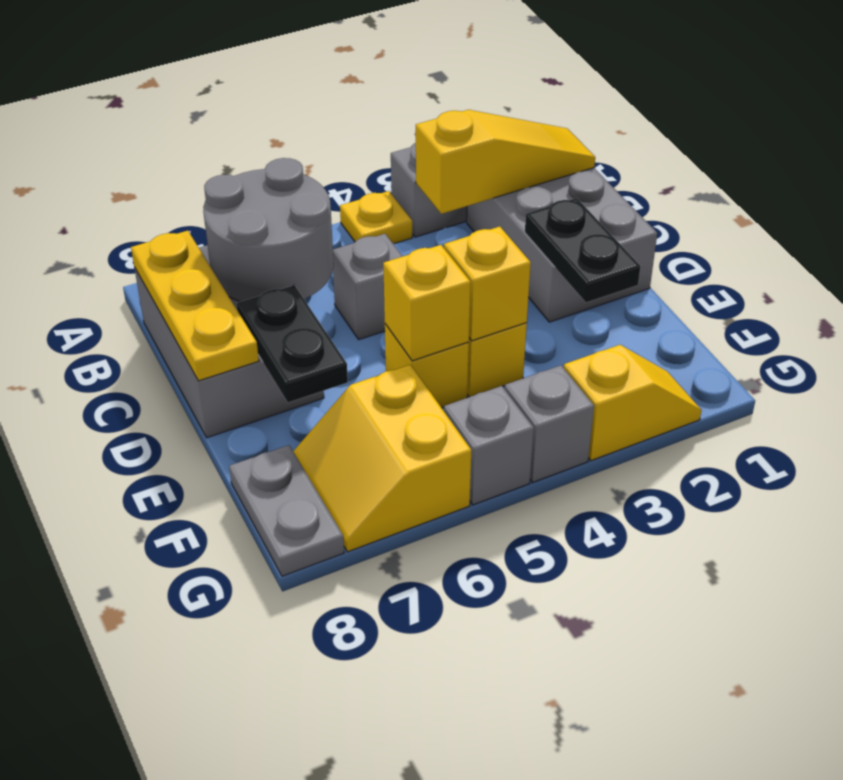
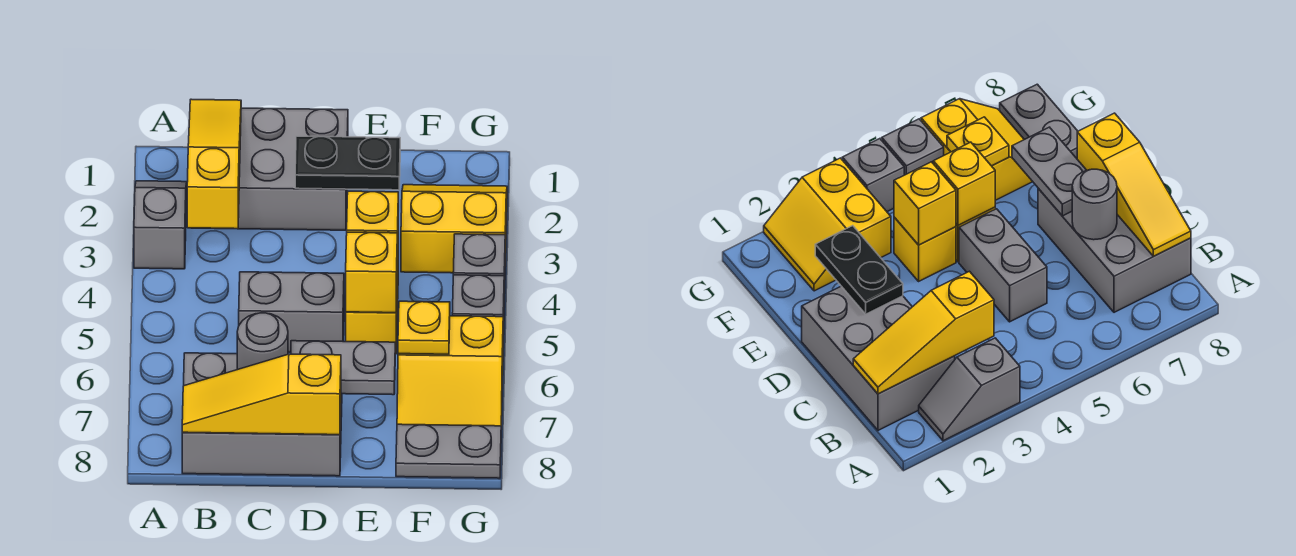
yellow plate A4 level 1 -> yellow plate F6 level 2
grey round brick B6:C7 level 2 -> grey round brick C7 level 2
yellow plate B8:D8 level 2 -> yellow slope B8:D8 level 2 top D
grey brick C5 level 1 -> grey brick C5:D5 level 1
black plate D7:E7 level 2 -> grey plate D7:E7 level 2
yellow slope G2:G3 level 1 top 3 -> yellow slope F2:G3 level 1 top 3

